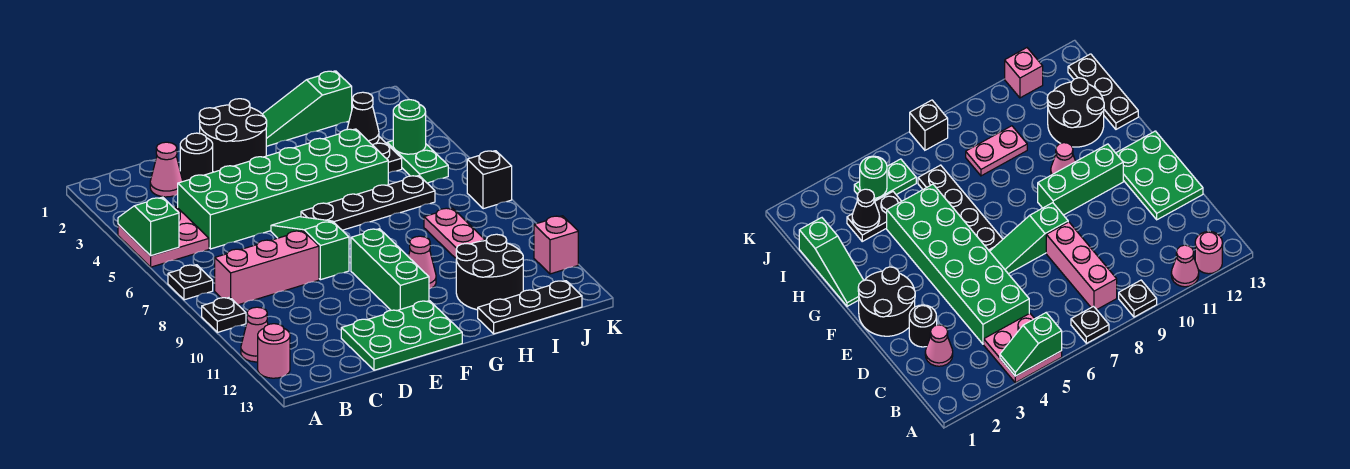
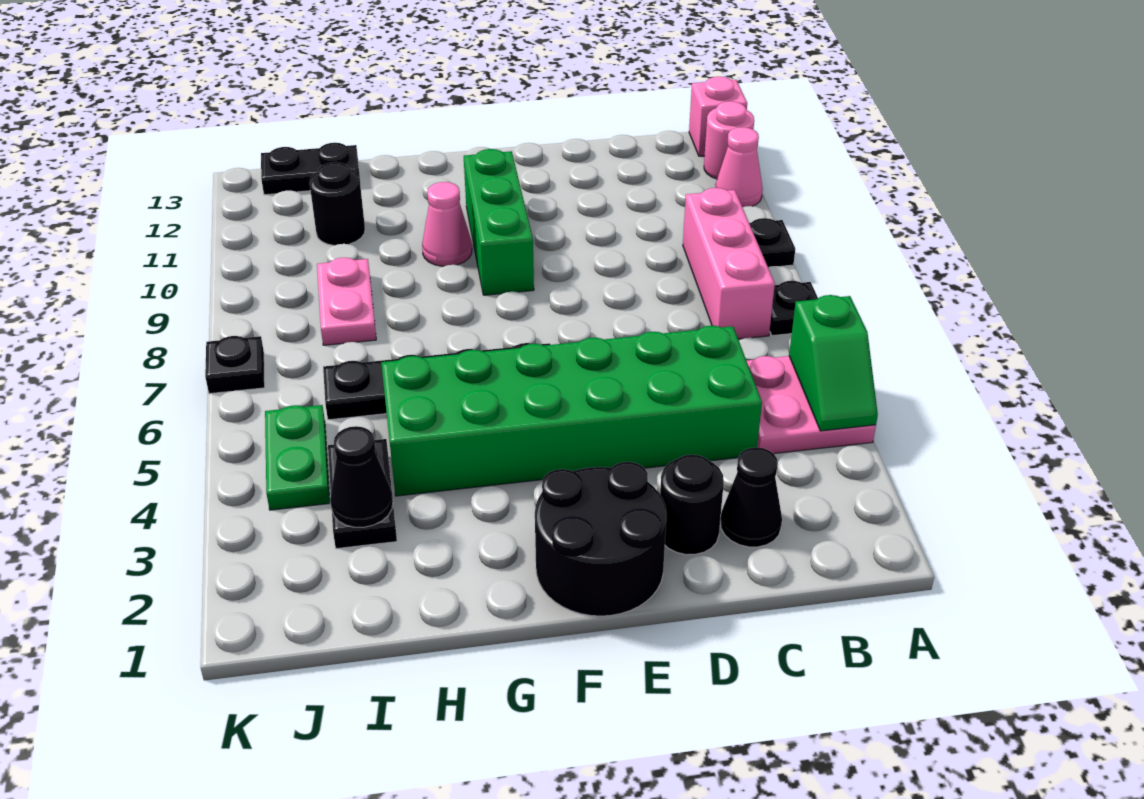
pink brick B8:D8 level 1 -> pink brick B7:B9 level 1
pink cone C2 level 1 -> black cone C2 level 1
green plate D12:F13 level 1 -> none
green slope E6:E8 level 1 top 8 -> none
green slope G1:I1 level 1 top I -> none
black round brick H11:I12 level 1 -> black round brick I11 level 1
black plate H13:J13 level 1 -> black plate I13:J13 level 1
green round brick J4 level 2 -> none
black brick K7 level 1 -> black plate K7 level 1
pink brick K11 level 1 -> pink brick A13 level 1

